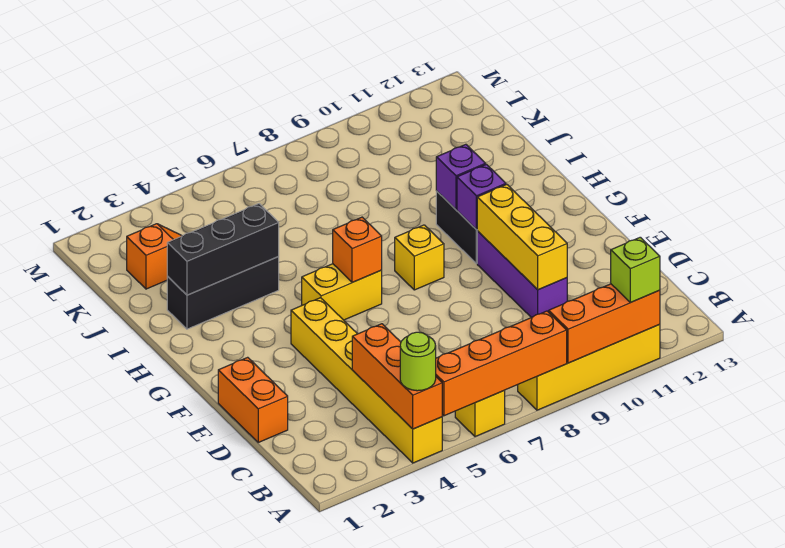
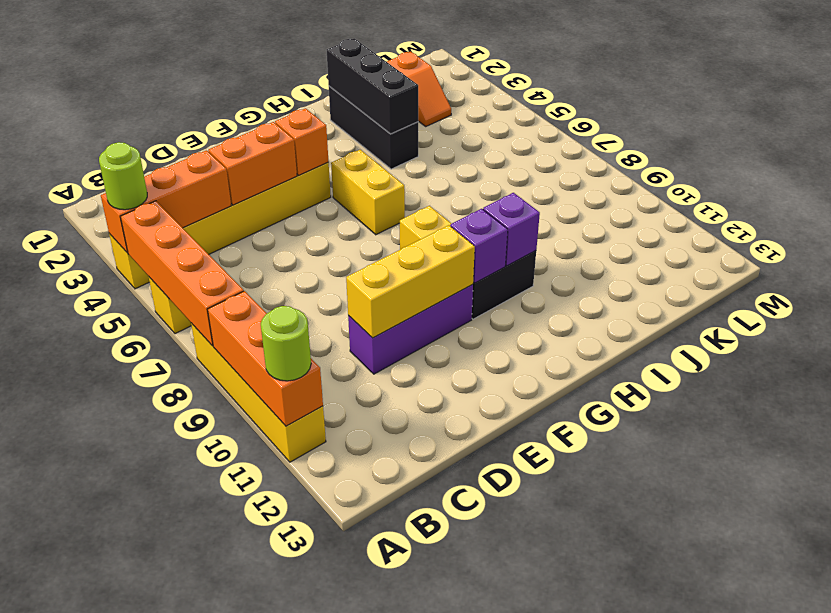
lime brick A11 level 3 -> lime round brick A11 level 3
orange brick D1:E1 level 1 -> orange brick D4:E4 level 2
orange brick G6 level 2 -> orange brick F4 level 2

